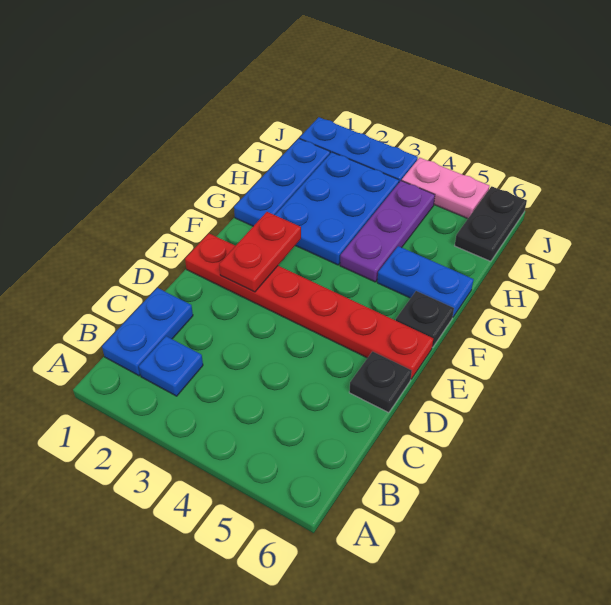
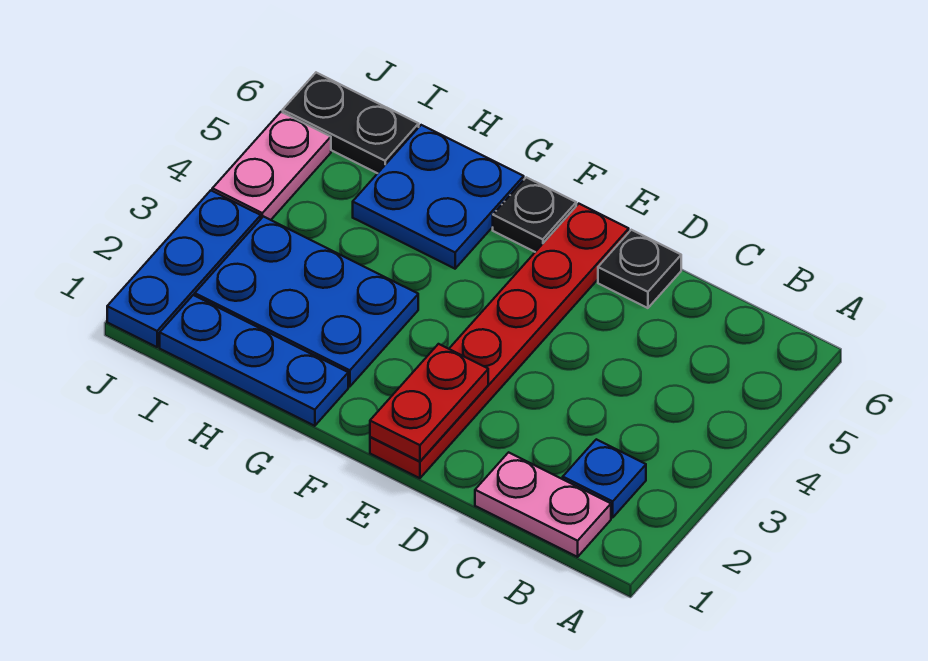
blue plate B1:C1 level 1 -> pink plate B1:C1 level 1
red plate E2:F2 level 2 -> red plate E1:E2 level 2
purple plate G4:I4 level 1 -> none
blue plate G5:G6 level 1 -> blue plate G5:H6 level 1

